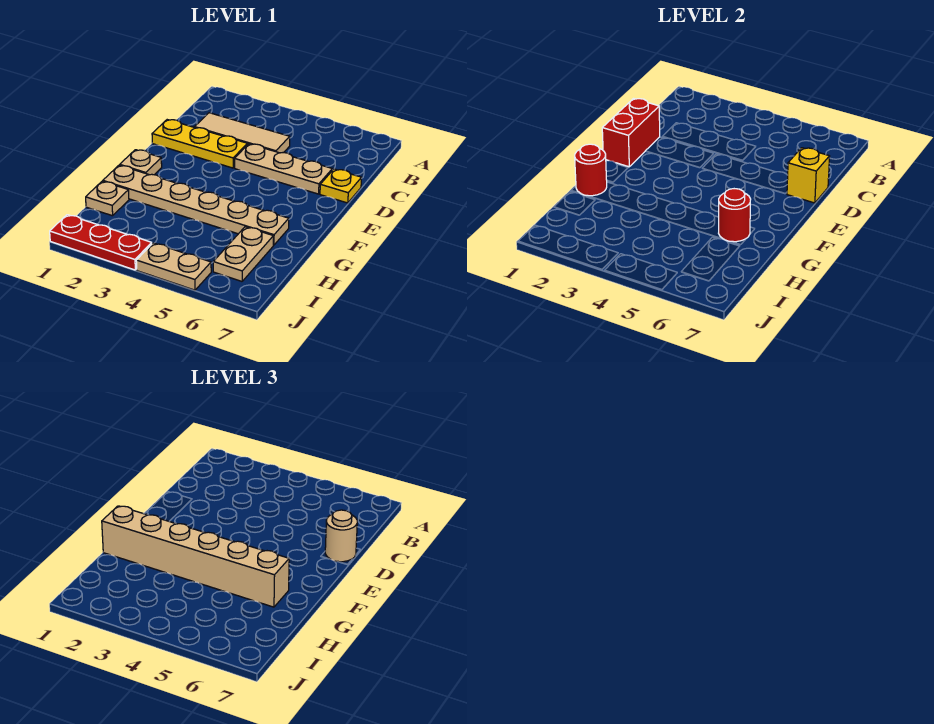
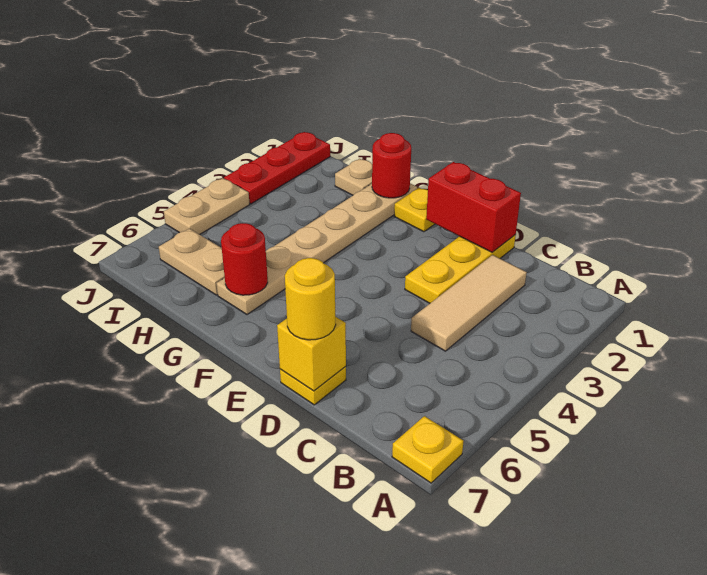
none -> yellow plate A7 level 1
tan plate D4:D6 level 1 -> none
tan round brick D7 level 3 -> yellow round brick D7 level 3
tan plate F1 level 1 -> yellow plate F1 level 1
tan brick G1:G6 level 3 -> none

